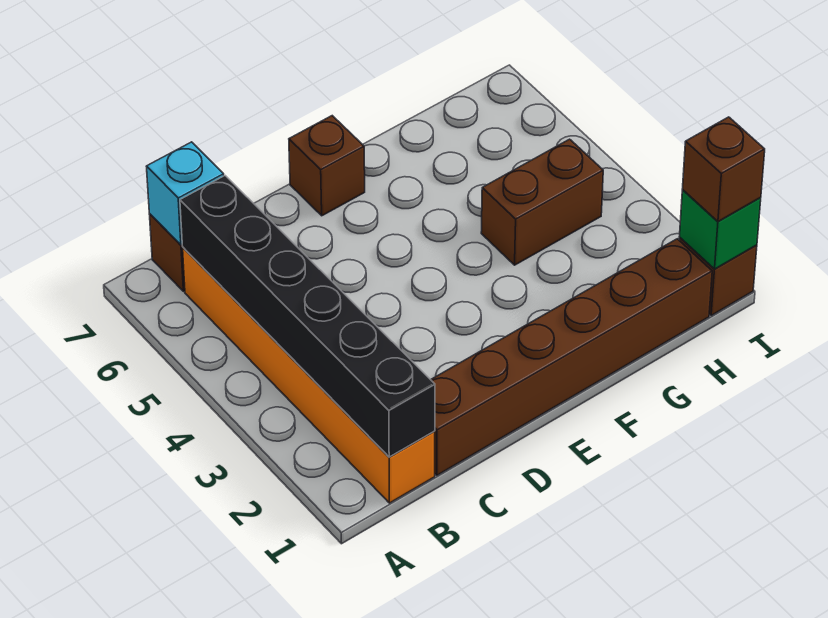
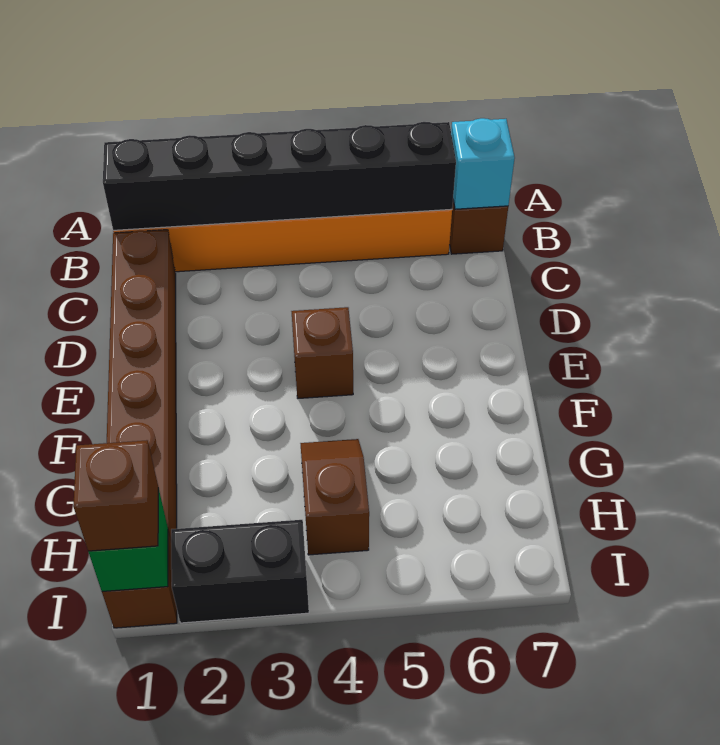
brown brick E7 level 1 -> brown brick E4 level 1
brown brick G4:H4 level 1 -> brown slope G4:H4 level 1 top H
none -> black brick I2:I3 level 1

